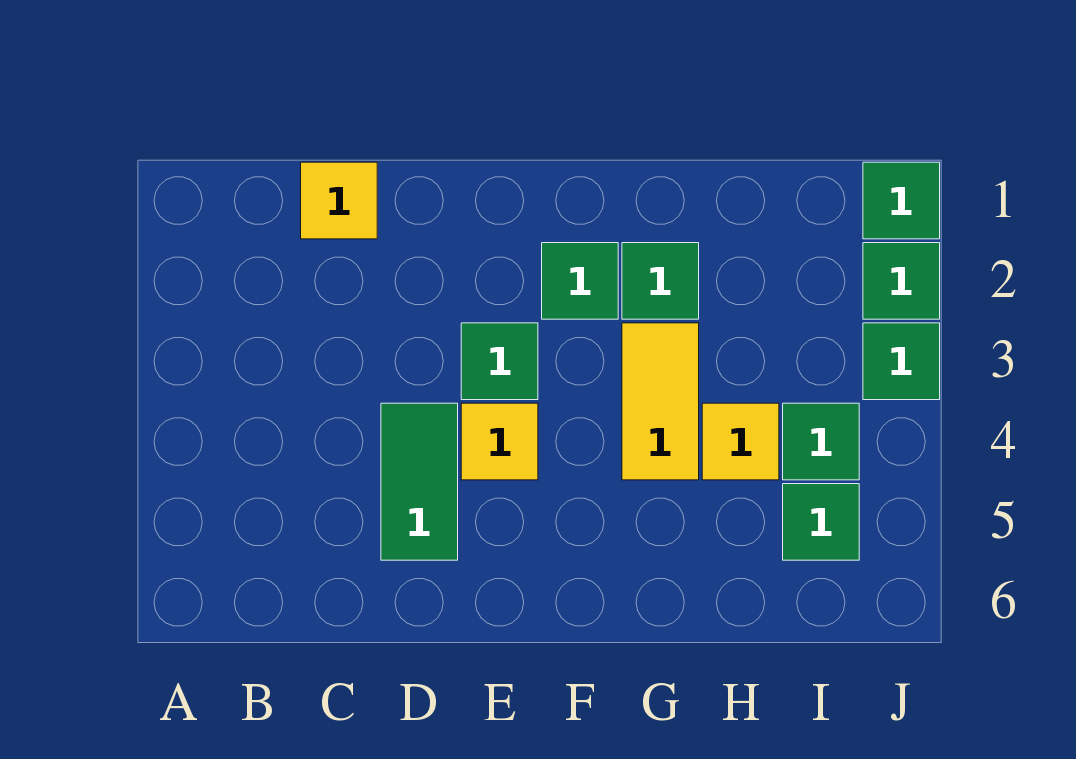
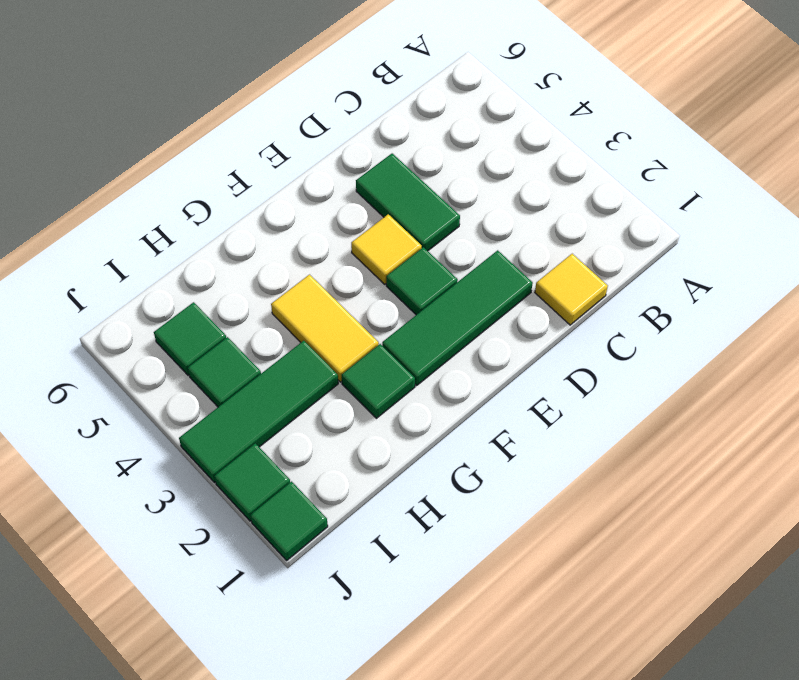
green tile F2 level 1 -> green tile D2:F2 level 1
yellow tile H4 level 1 -> none
green tile J3 level 1 -> green tile H3:J3 level 1

